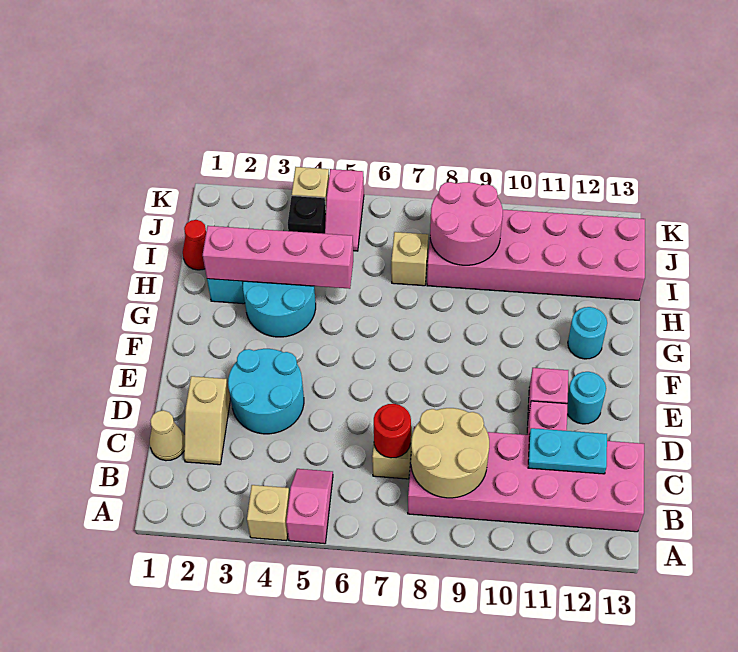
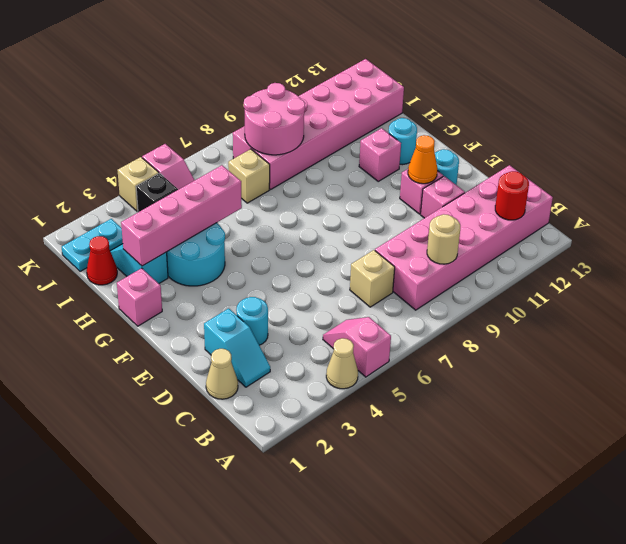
tan brick A4 level 1 -> tan cone A4 level 1
tan round brick B8:C9 level 2 -> tan round brick B9 level 2
tan slope C2:D2 level 1 top D -> cyan slope C2:D2 level 1 top D
red round brick C7 level 2 -> red round brick B12 level 2
cyan plate C11:C12 level 2 -> cyan plate J1:J2 level 1
cyan round brick D3:E4 level 1 -> cyan round brick D3 level 1
none -> orange cone E11 level 2
none -> pink brick G1 level 1
none -> pink brick G11 level 1

